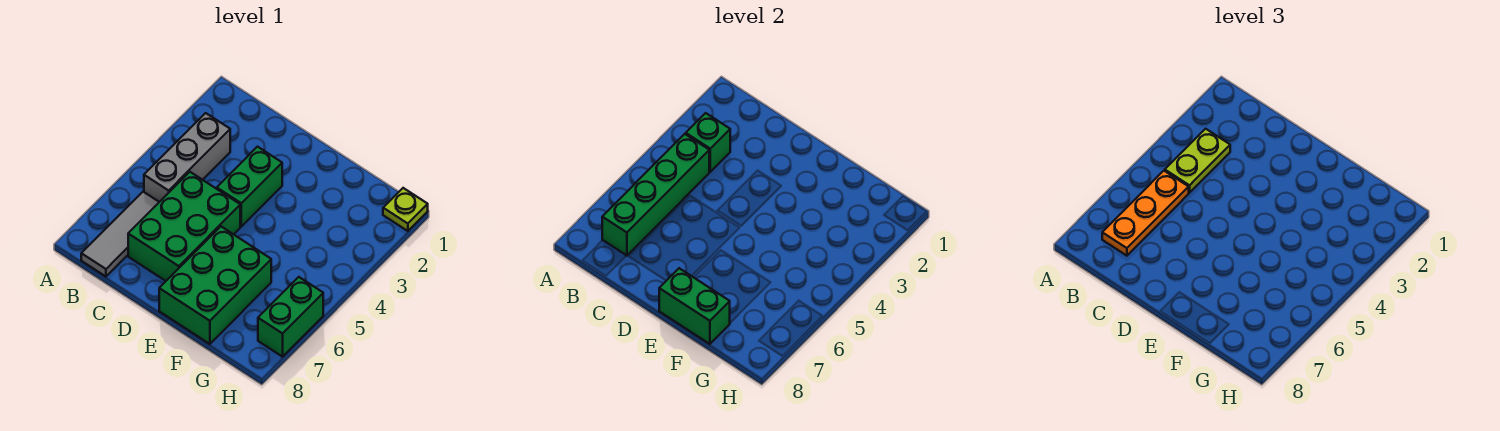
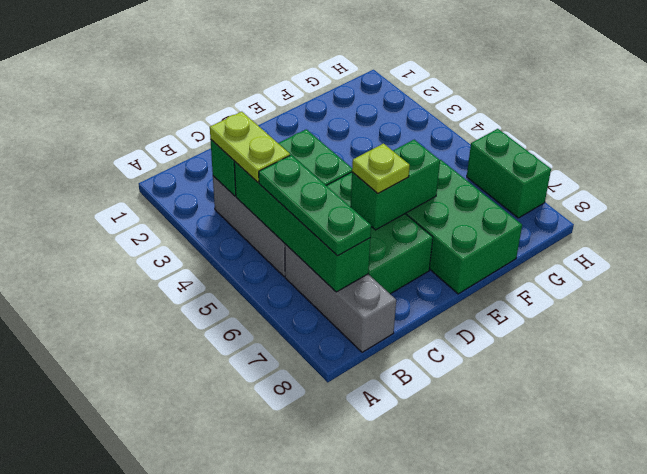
orange plate B5:B7 level 3 -> green plate B5:B7 level 3
grey tile B6:B8 level 1 -> grey brick B6:B8 level 1
green brick E8:F8 level 2 -> green brick D6:E6 level 2
lime plate H1 level 1 -> lime plate D6 level 3

